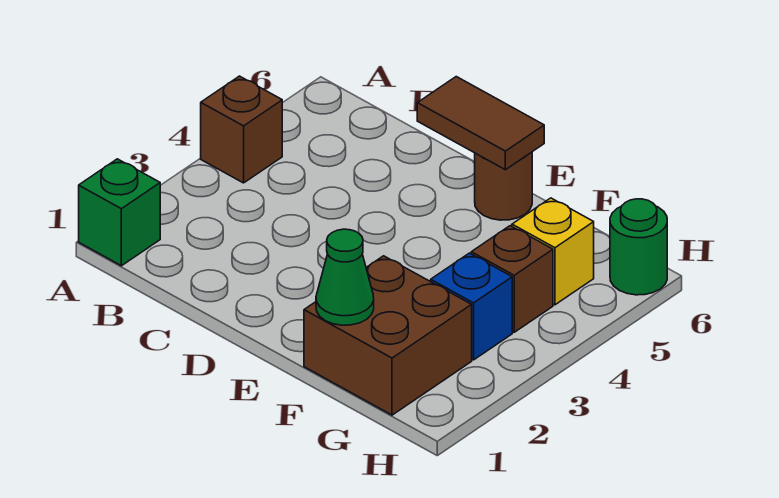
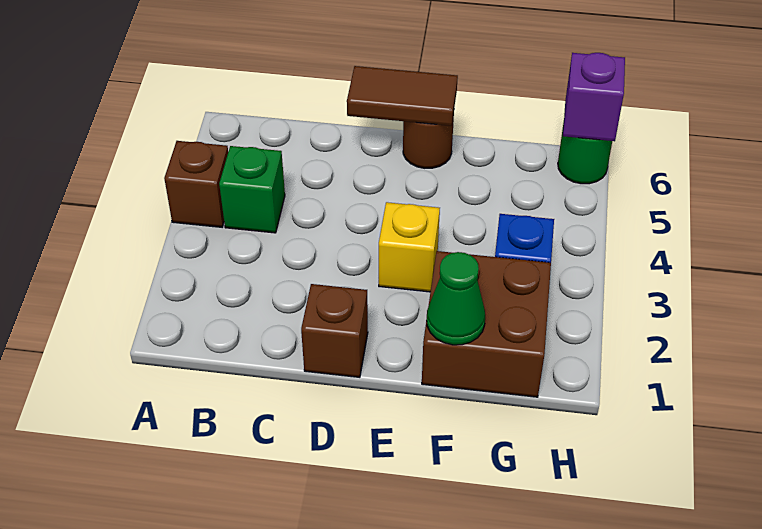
green brick A1 level 1 -> green brick B4 level 1
brown brick G4 level 1 -> brown brick D1 level 1
yellow brick G5 level 1 -> yellow brick E3 level 1
none -> purple brick H6 level 2

